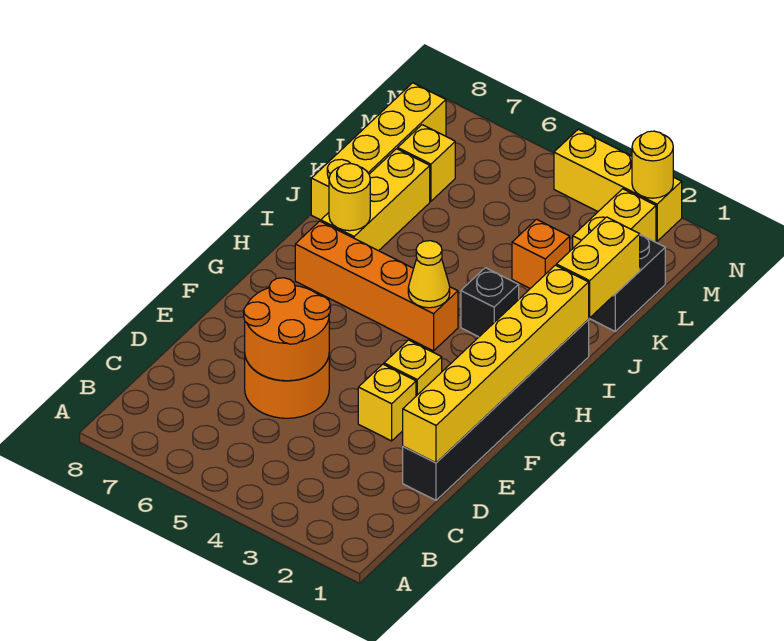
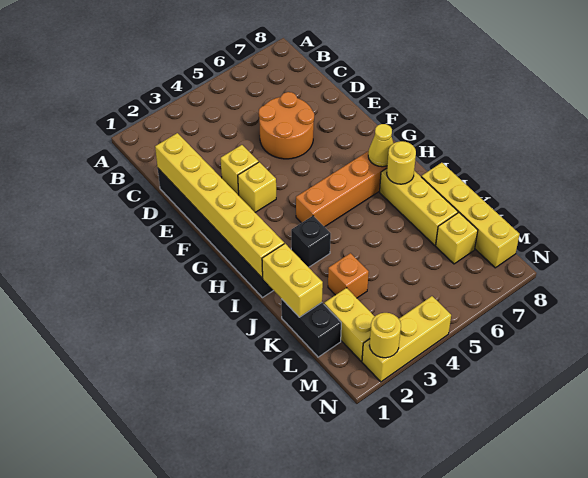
orange round brick D5:E6 level 2 -> none
yellow cone H4 level 2 -> yellow cone H7 level 2

